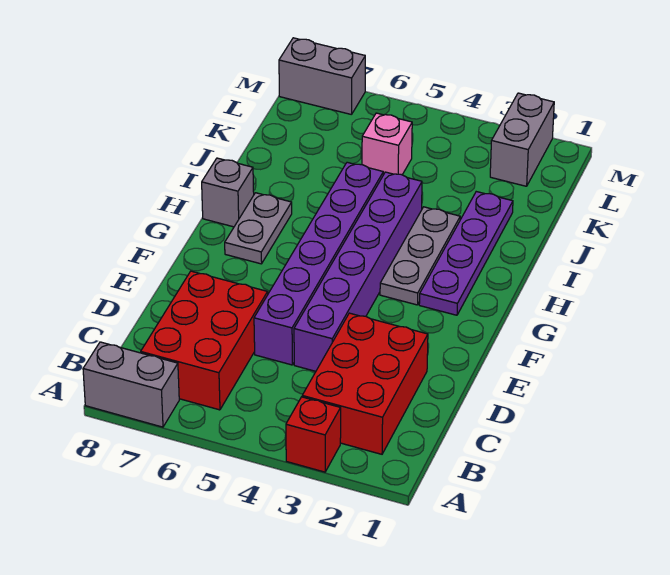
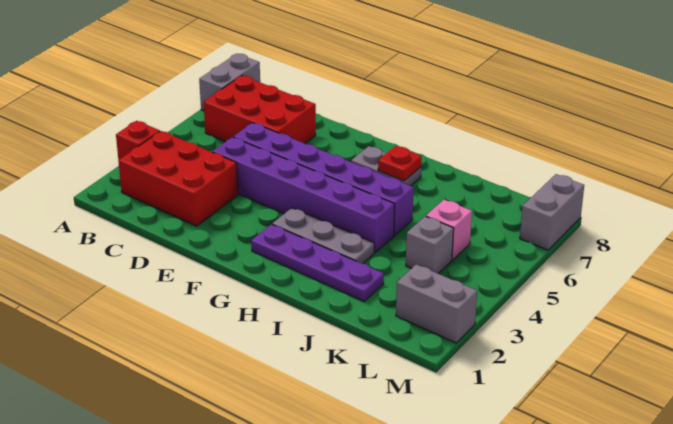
none -> red plate H7 level 2
grey brick H8 level 1 -> grey brick K4 level 1

